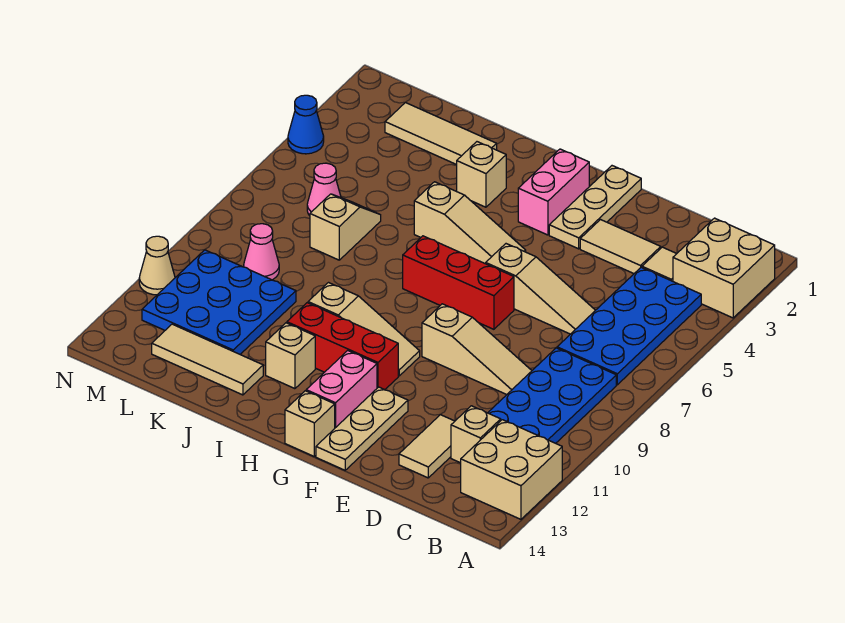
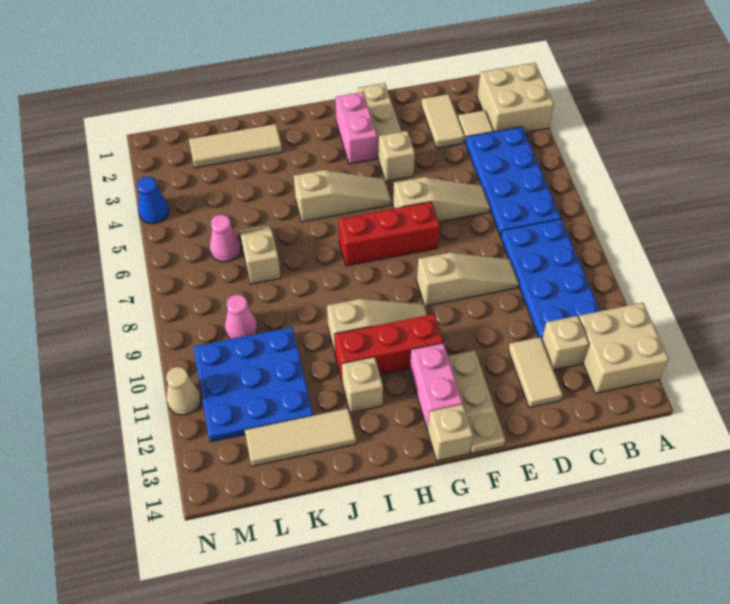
tan tile D3:E3 level 1 -> tan tile D2:D3 level 1
tan brick I3 level 1 -> tan brick F4 level 1

